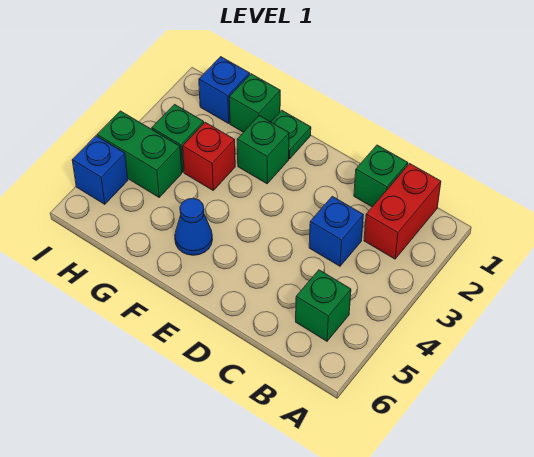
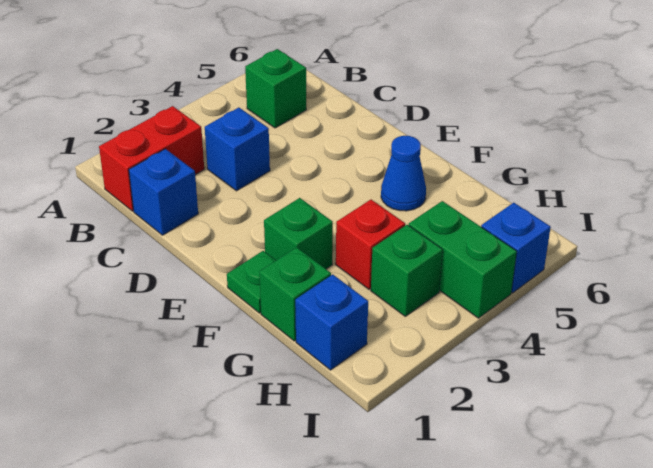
green brick C1 level 1 -> blue brick C1 level 1

